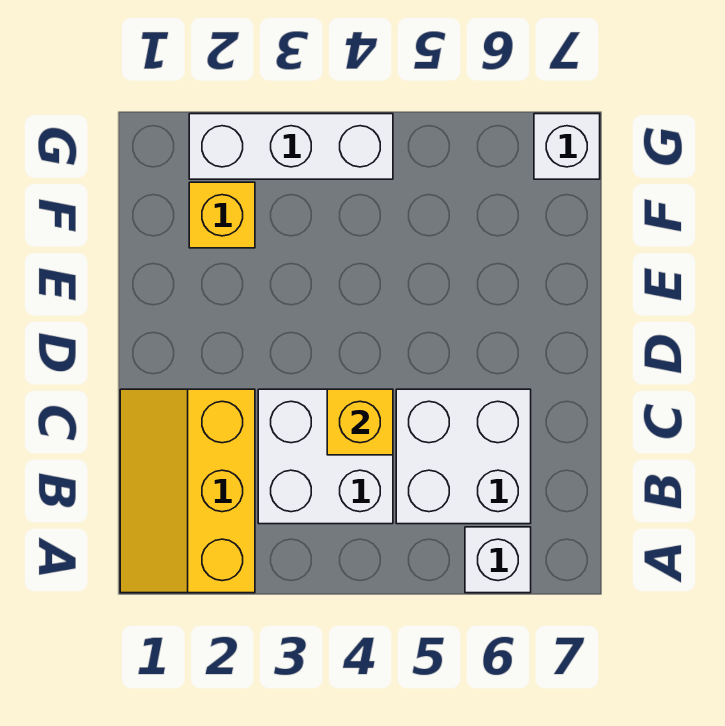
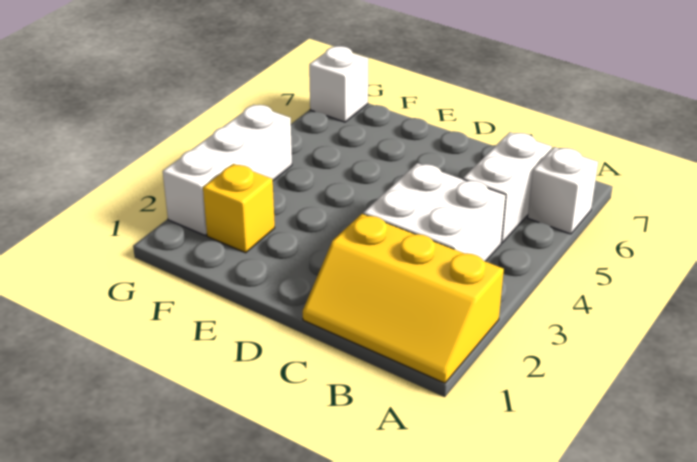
white brick B5:C6 level 1 -> white brick B5:B6 level 1
yellow brick C4 level 2 -> none

